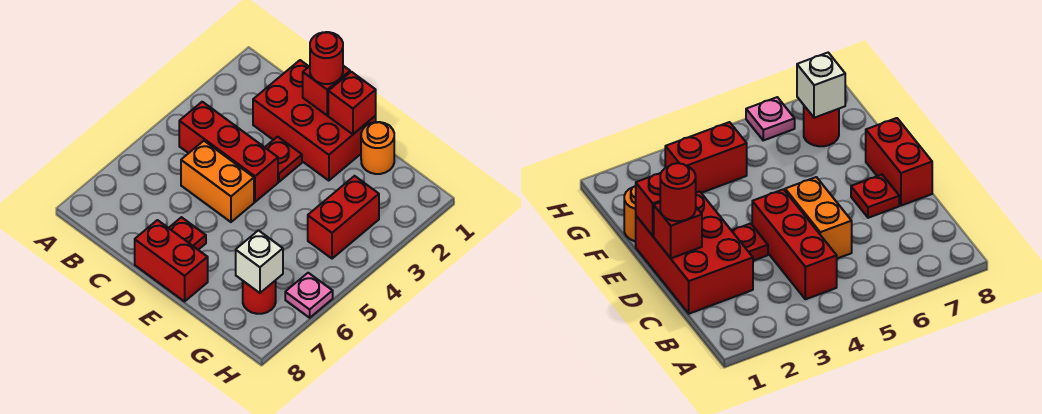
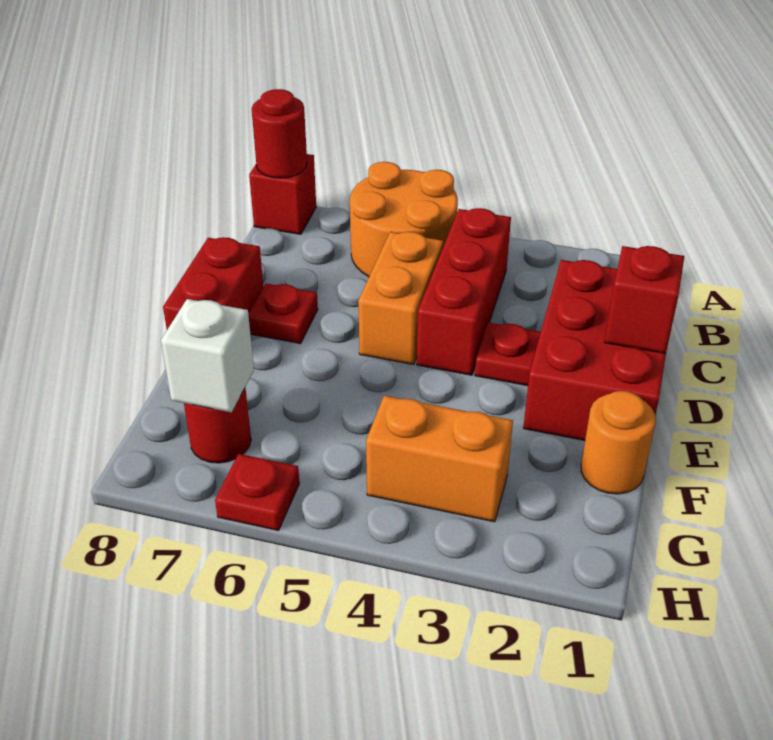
none -> orange round brick A5:B6 level 1
red round brick D1 level 3 -> red round brick A8 level 2
red brick E1 level 2 -> red brick A8 level 1
red brick G3:G4 level 1 -> orange brick G3:G4 level 1
pink plate H6 level 1 -> red plate H6 level 1

